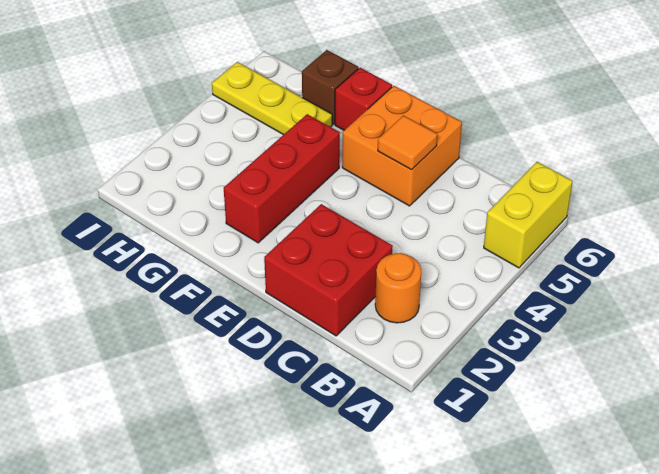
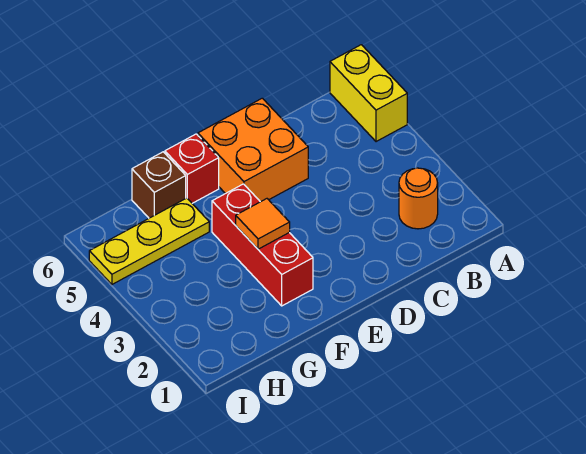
red brick C1:D2 level 1 -> none
orange tile D5 level 2 -> orange tile F3 level 2

